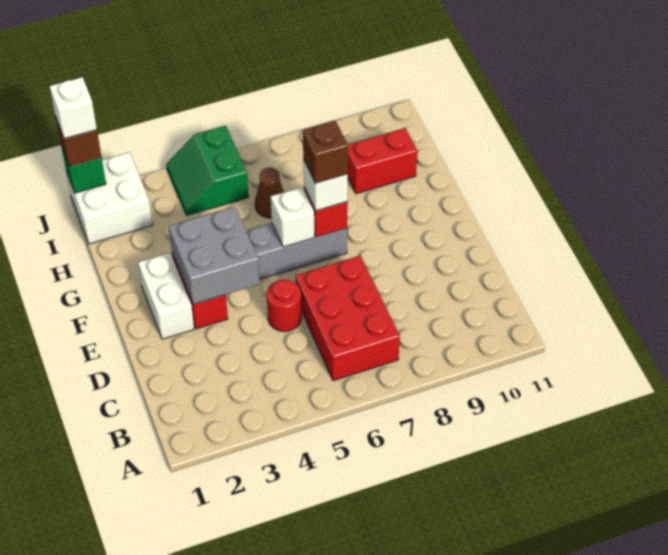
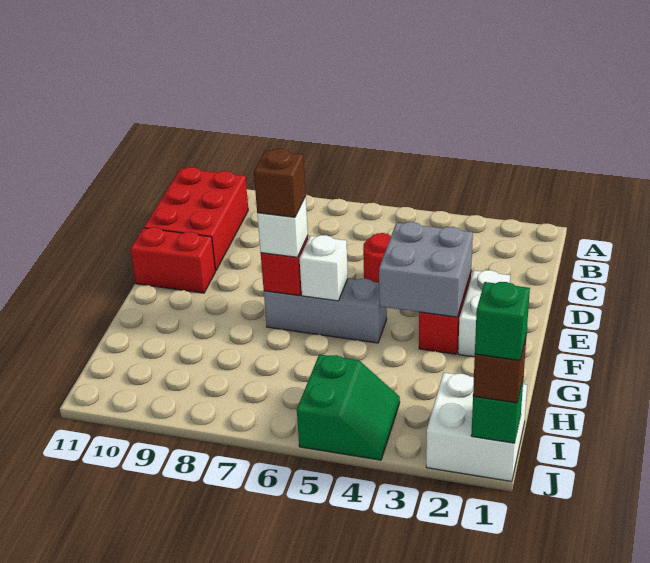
red brick B6:D7 level 1 -> red brick B10:D11 level 1
brown cone H6 level 1 -> none
red brick H9:H10 level 1 -> red brick E10:E11 level 1
white brick J1 level 4 -> green brick J1 level 4

